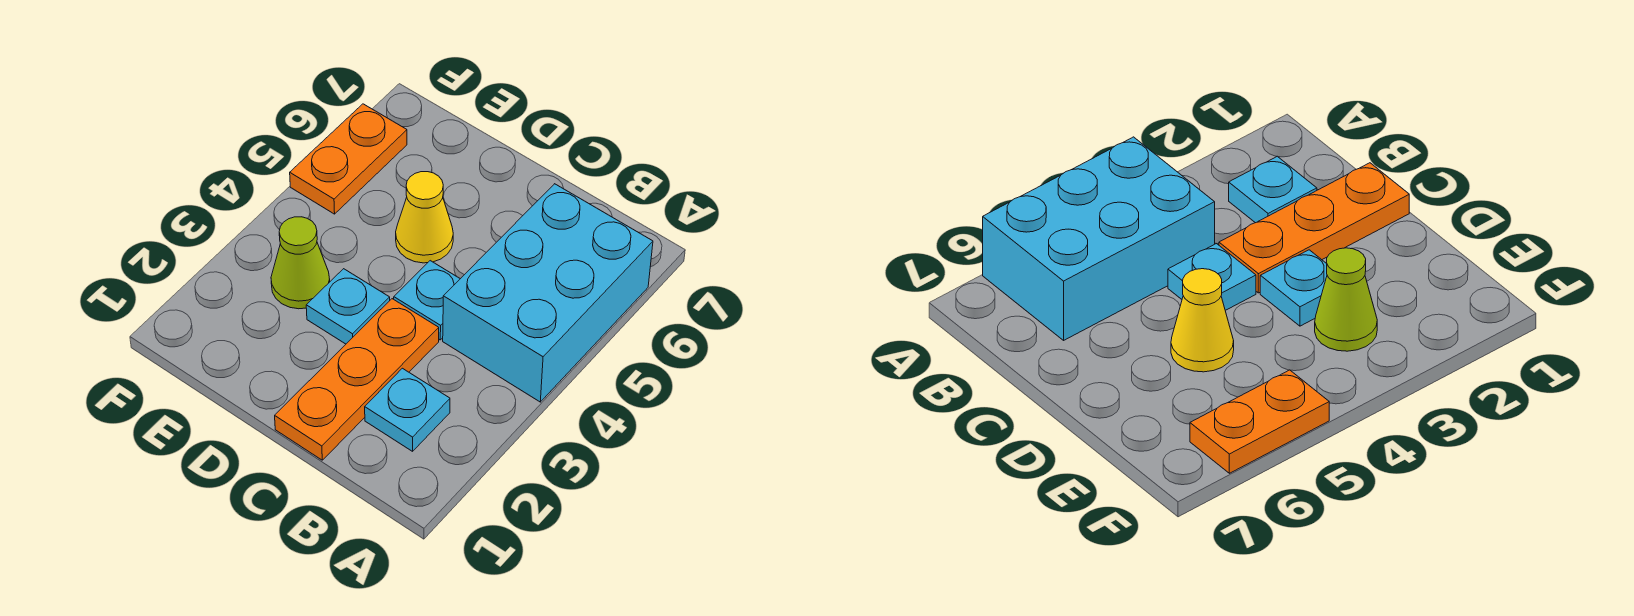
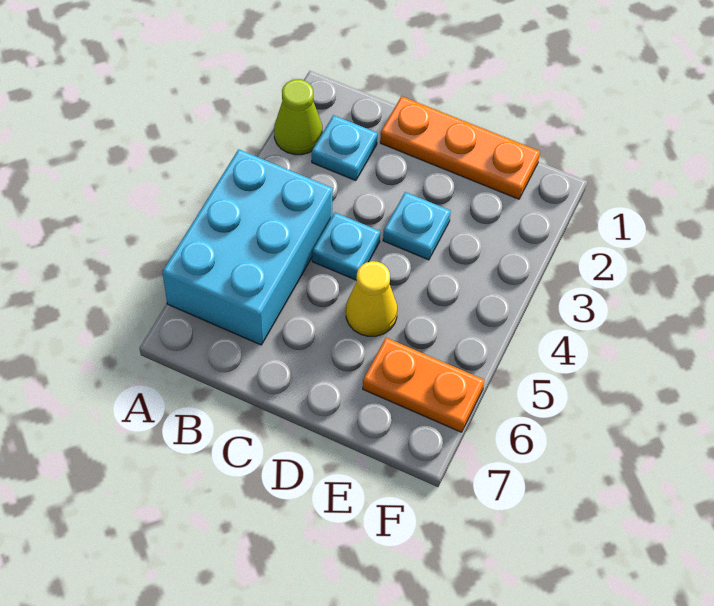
orange plate C1:C3 level 1 -> orange plate C1:E1 level 1
lime cone E3 level 1 -> lime cone A2 level 1
orange plate F5:F6 level 1 -> orange plate E6:F6 level 1

